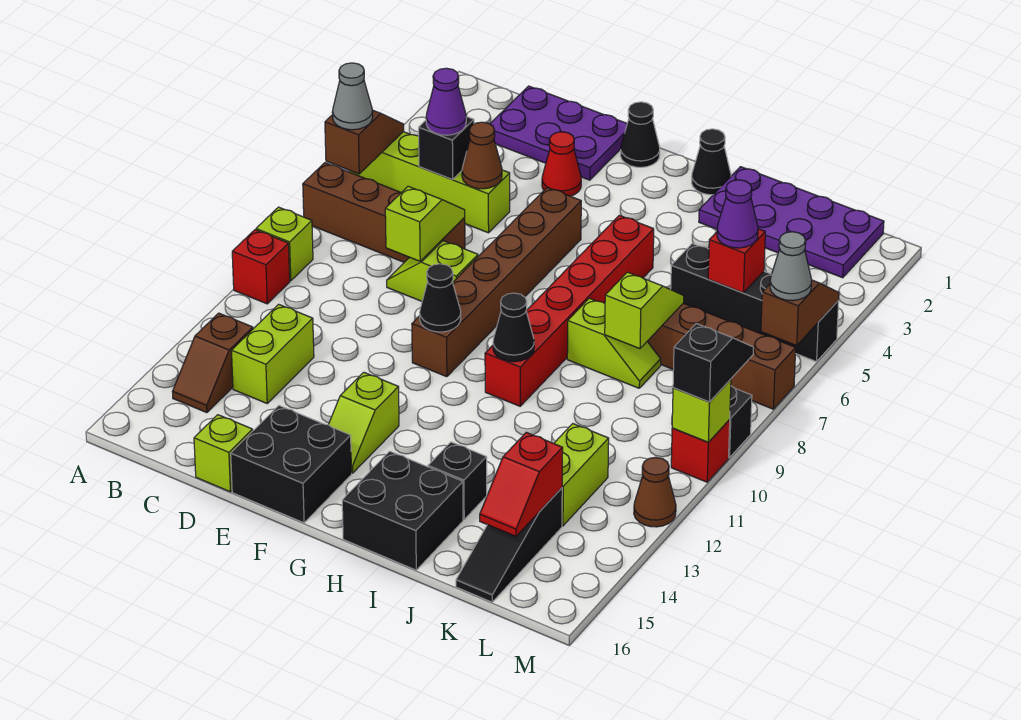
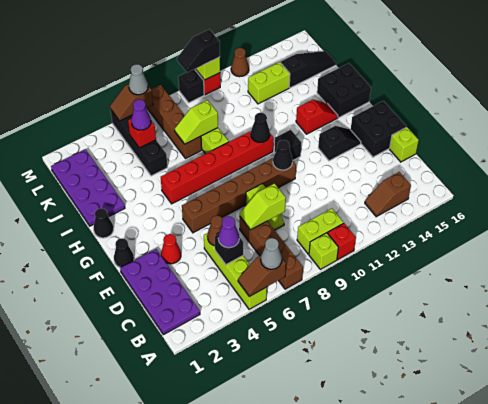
brown slope B13:B14 level 1 top 13 -> brown slope B13:B14 level 1 top 14
purple plate C1:E2 level 1 -> purple plate B1:E2 level 1
lime brick C12:C13 level 1 -> lime brick B9:B10 level 1
lime slope F13:F14 level 1 top 13 -> black slope F13:F14 level 1 top 13
black brick I14 level 1 -> black brick G11 level 1
red slope K14:K15 level 2 top 14 -> red slope H13:H14 level 1 top 13

